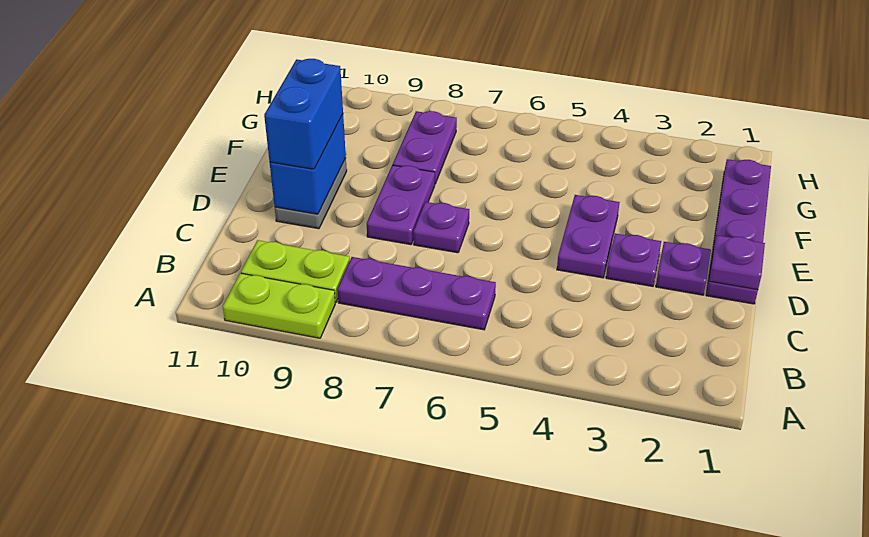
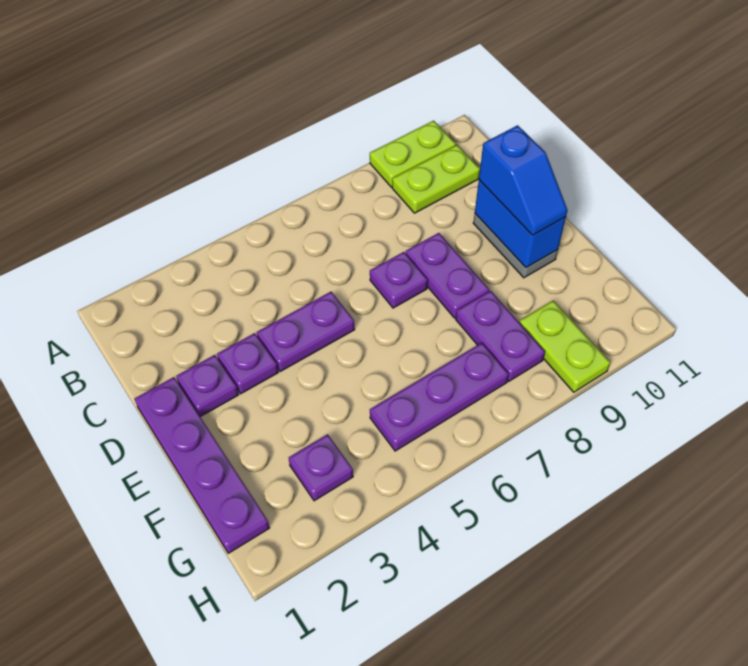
purple plate B6:B8 level 1 -> purple plate G5:G7 level 1
purple plate D1 level 2 -> purple plate G3 level 1
purple plate D4:E4 level 1 -> purple plate D4:D5 level 1
blue brick D10:E10 level 3 -> blue slope D10:E10 level 3 top D
none -> lime plate G9:H9 level 1

